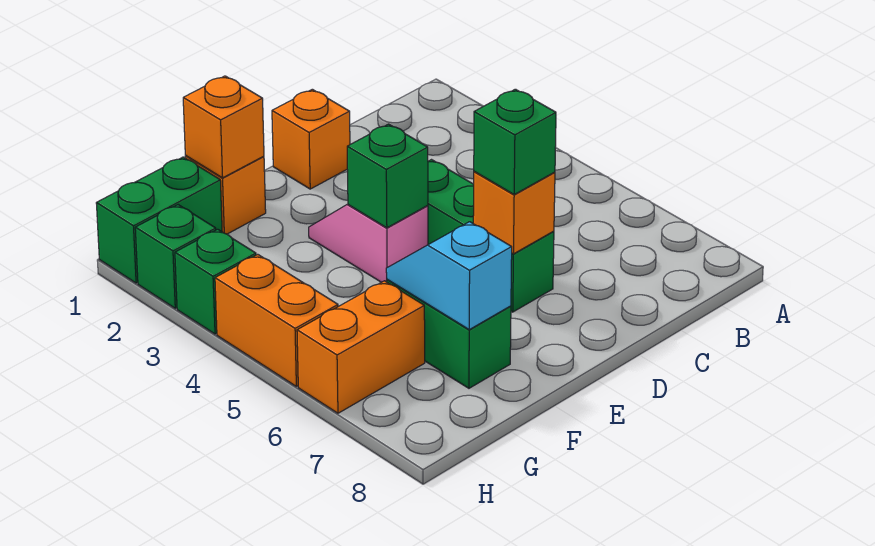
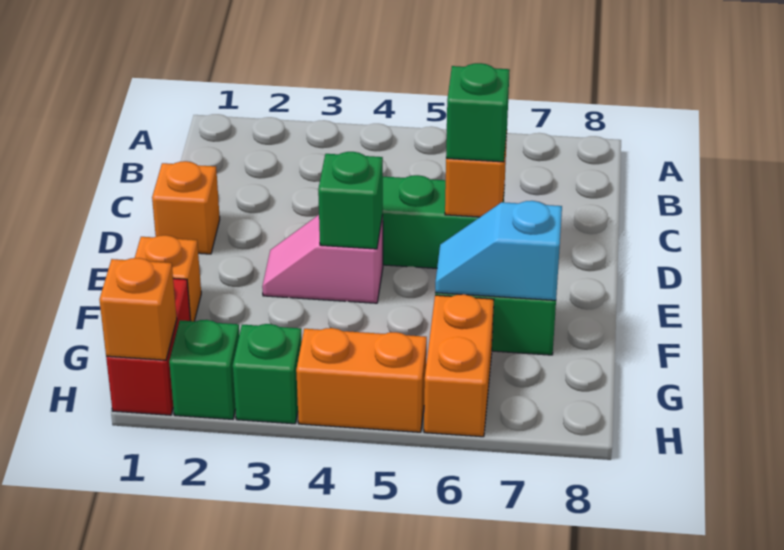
orange brick F1 level 2 -> orange brick H1 level 2
green brick G1:H1 level 1 -> red brick G1:H1 level 1

